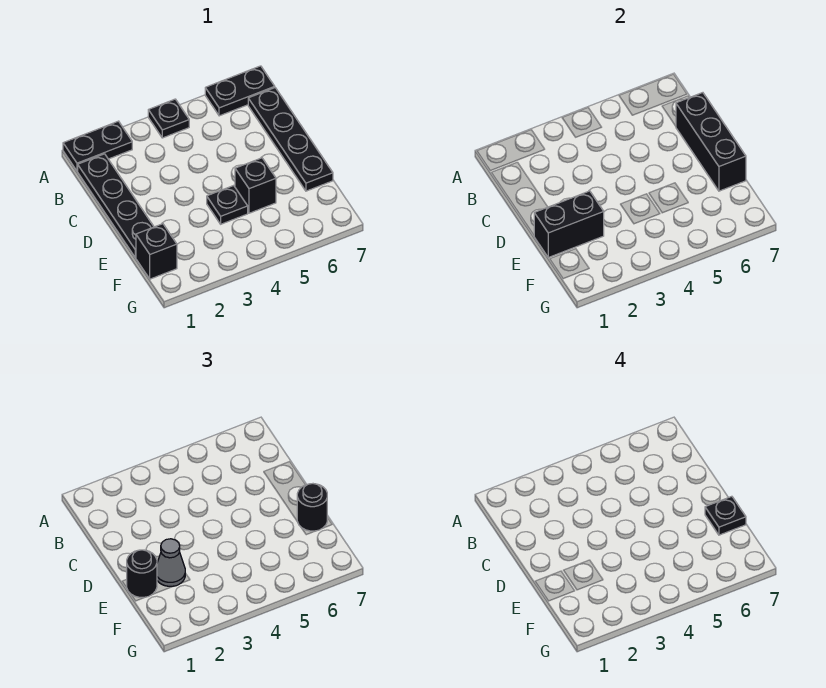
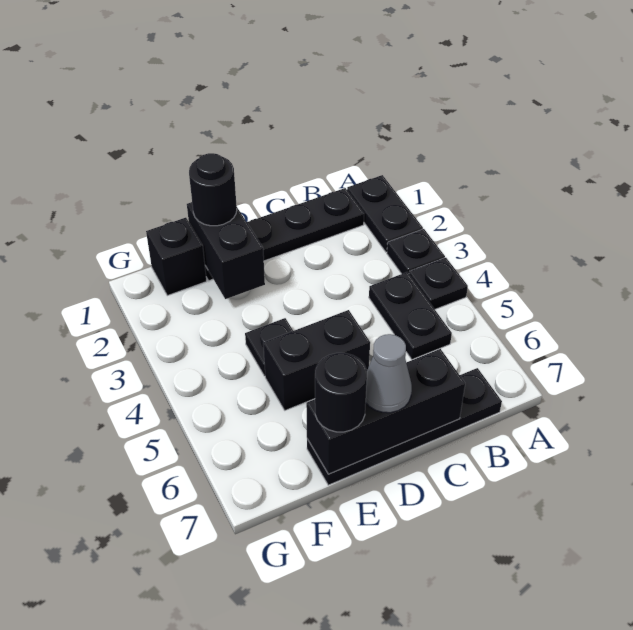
black plate A6:A7 level 1 -> black plate B4:B5 level 1
grey cone E2 level 3 -> grey cone D7 level 3
black brick E5 level 1 -> black brick D5:E5 level 1
black plate E7 level 4 -> black plate A3 level 1

